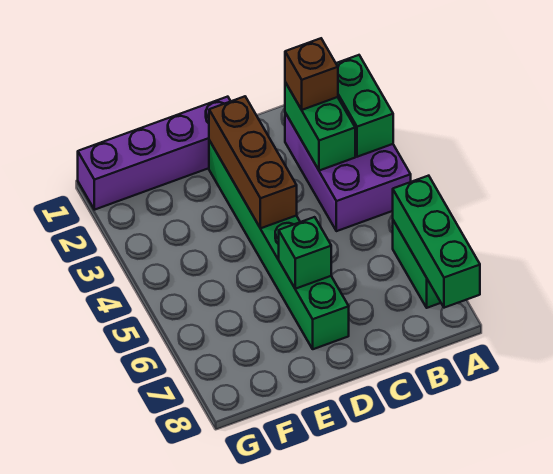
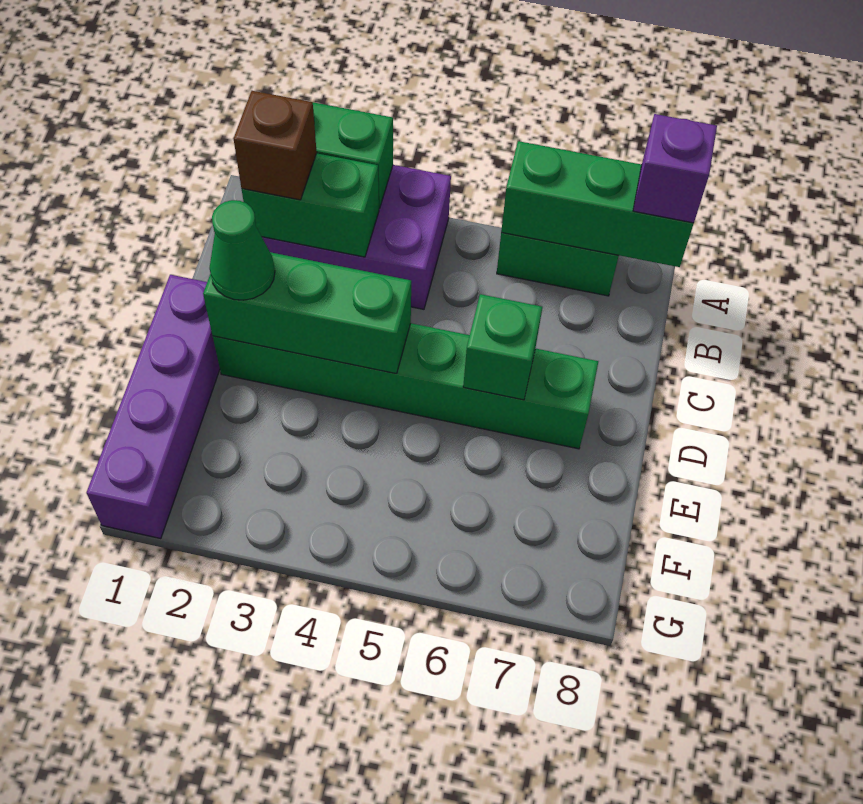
none -> purple brick A8 level 3
brown brick D2:D4 level 2 -> green brick D2:D4 level 2
none -> green cone D2 level 3

